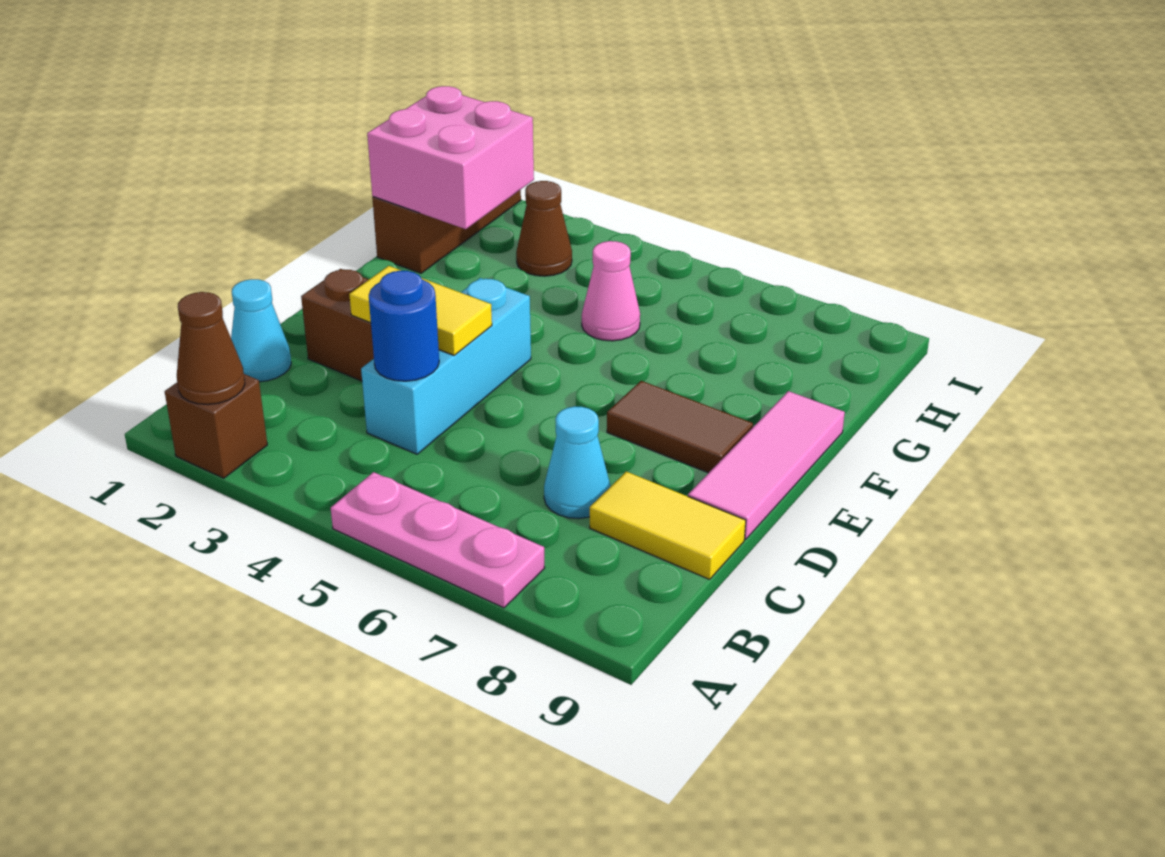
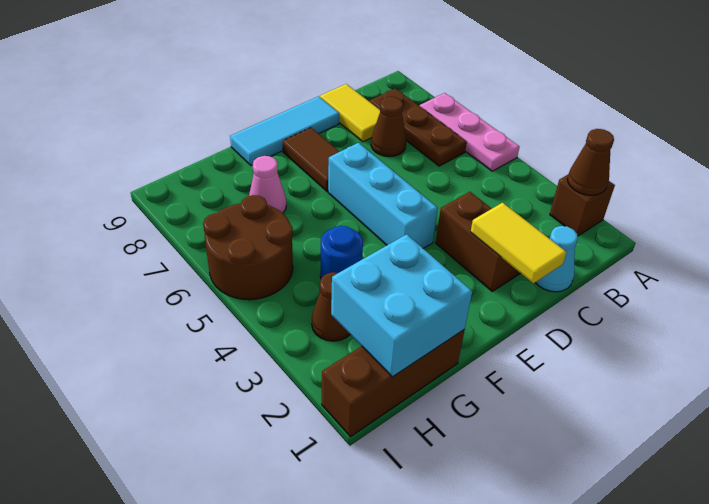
none -> brown plate B6:B8 level 1
cyan brick C4:E4 level 1 -> cyan brick E4:E6 level 1
blue round brick C4 level 2 -> blue round brick G4 level 1
cyan cone C7 level 1 -> brown cone C7 level 1
yellow tile D3:D4 level 2 -> yellow tile D1:D2 level 2
pink tile D9:F9 level 1 -> cyan tile D9:F9 level 1
pink brick G1:H2 level 2 -> cyan brick G1:H2 level 2
pink cone G5 level 1 -> pink cone G7 level 1
none -> brown round brick H5:I6 level 1

